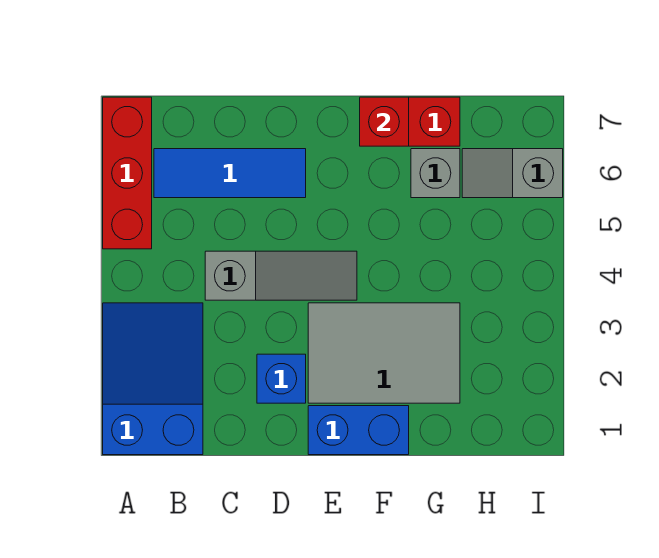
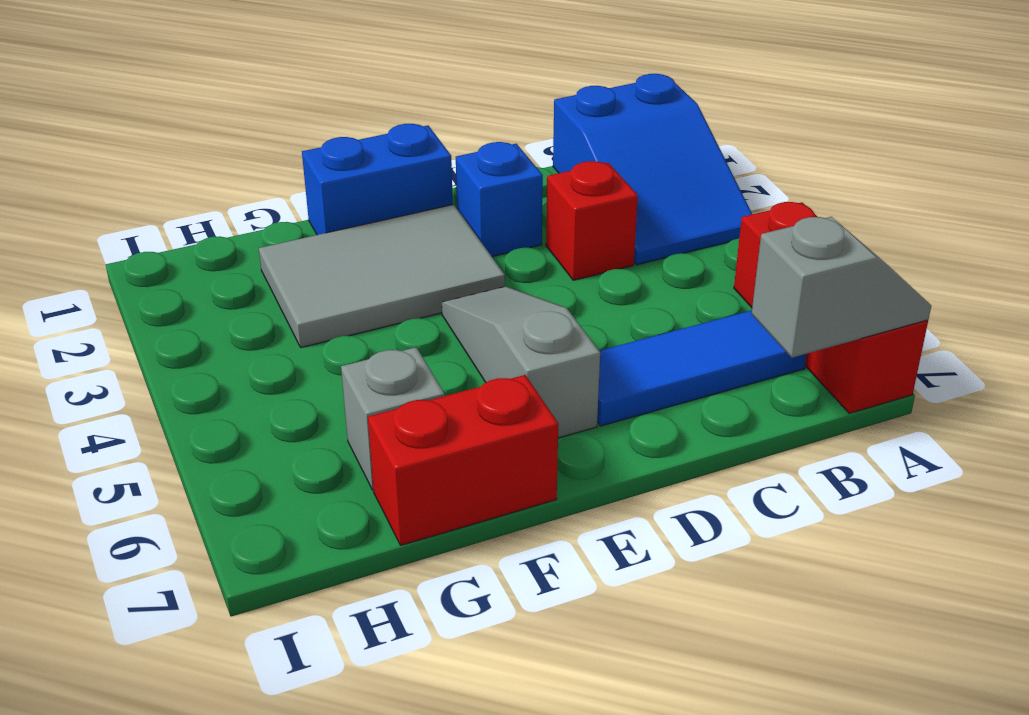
grey slope C4:E4 level 1 top C -> grey slope E4:E6 level 1 top 6
red brick F7 level 2 -> red brick C3 level 1
grey slope H6:I6 level 1 top I -> grey slope A7:B7 level 2 top B

